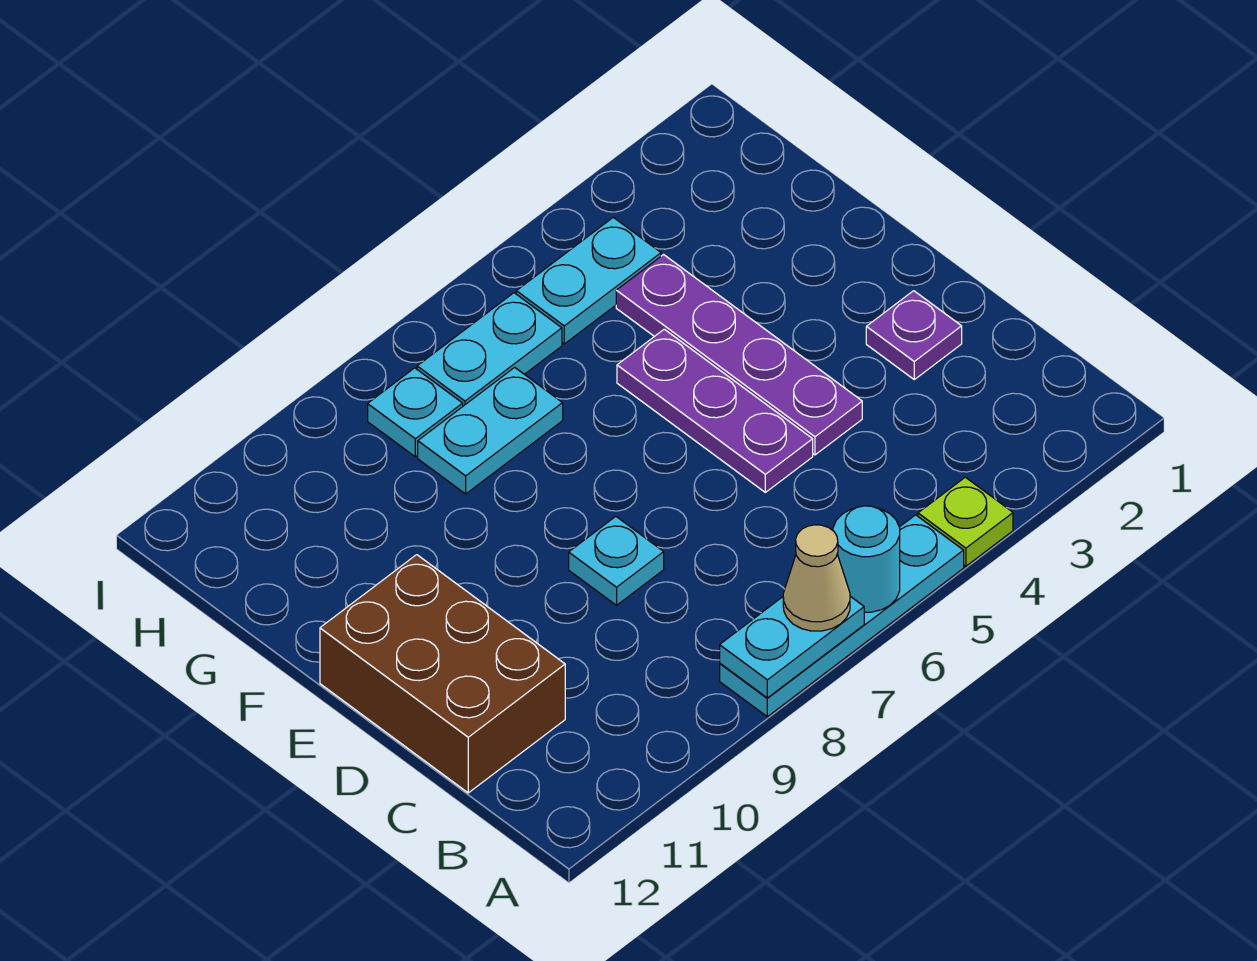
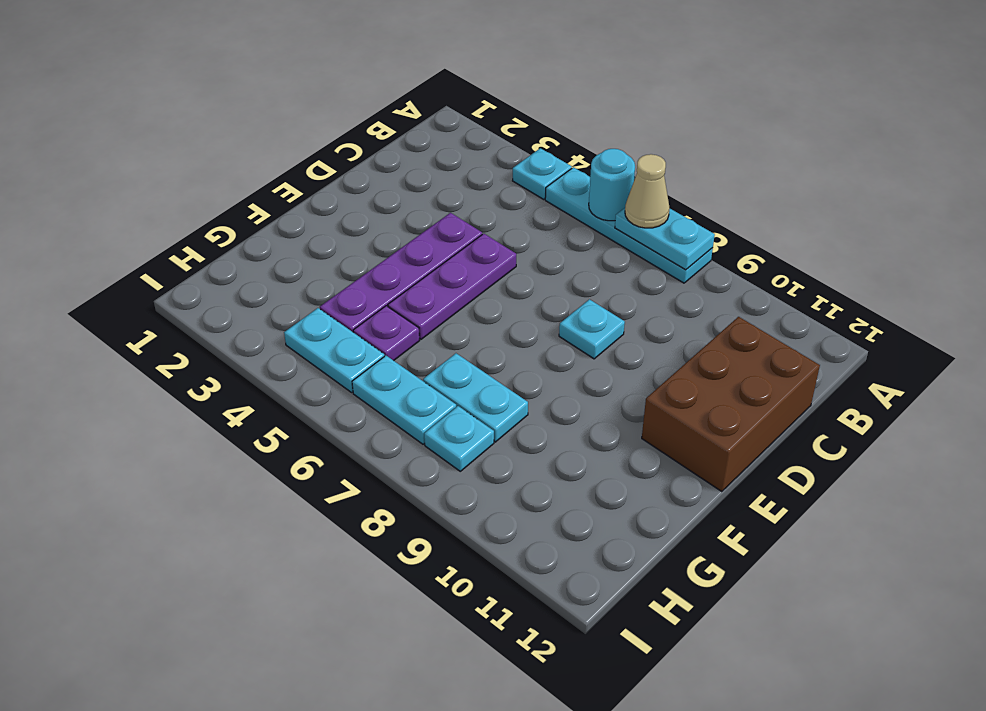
lime plate A4 level 1 -> cyan plate A4 level 1
purple plate D2 level 1 -> purple plate G5 level 1

